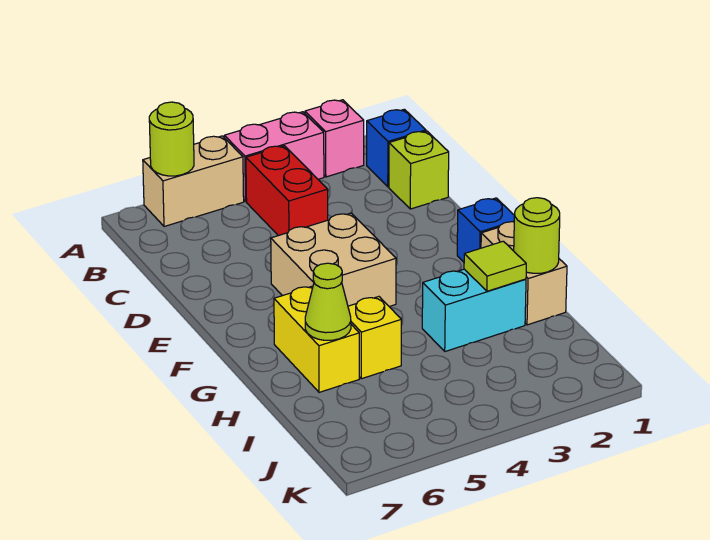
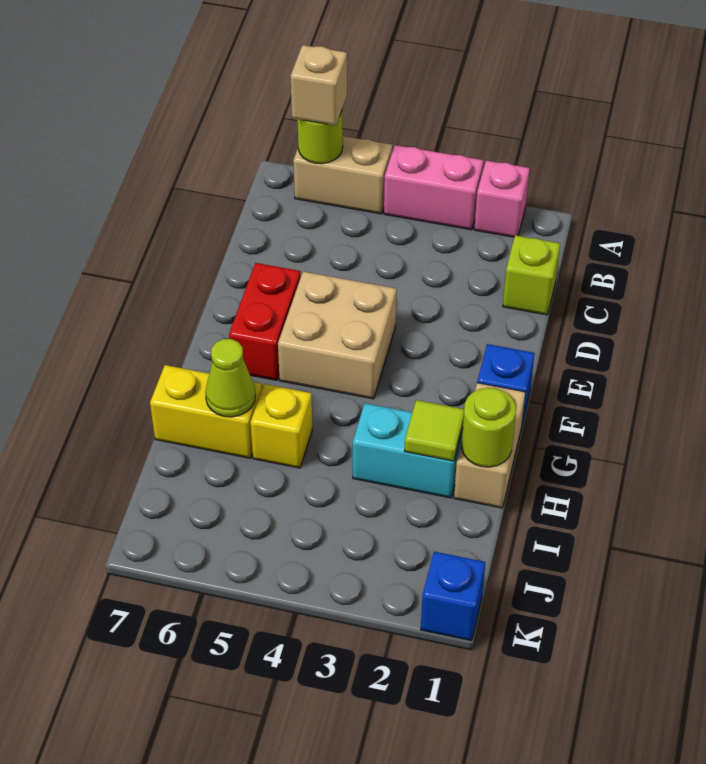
none -> tan brick A6 level 3
blue brick B1 level 1 -> blue brick K1 level 1
red brick B4:C4 level 1 -> red brick E6:F6 level 1
yellow brick G6:H6 level 1 -> yellow brick H6:H7 level 1

